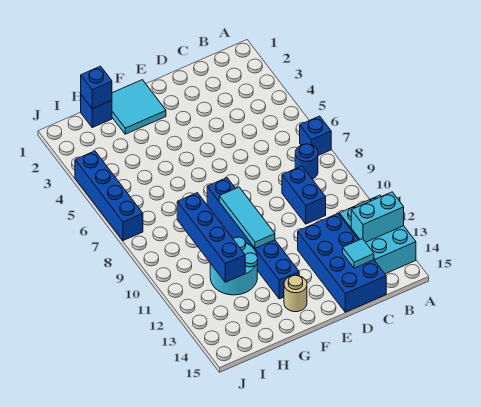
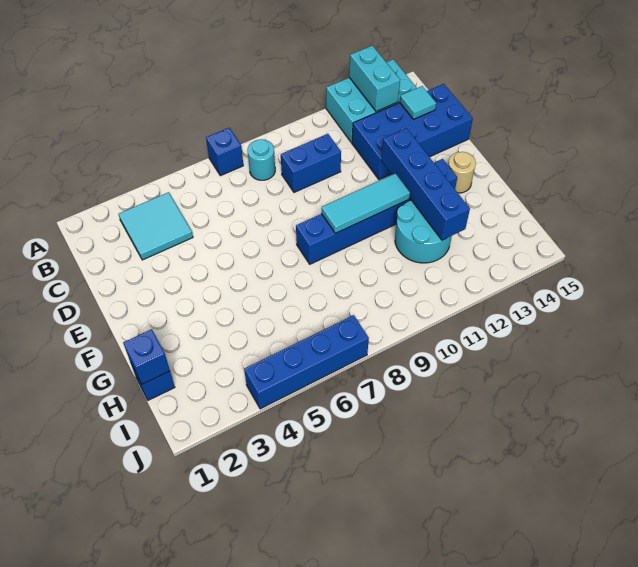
blue round brick B8 level 1 -> cyan round brick B8 level 1
cyan tile F1:G2 level 1 -> cyan tile B3:C4 level 1
blue brick H9:H12 level 2 -> blue brick E12:H12 level 2

